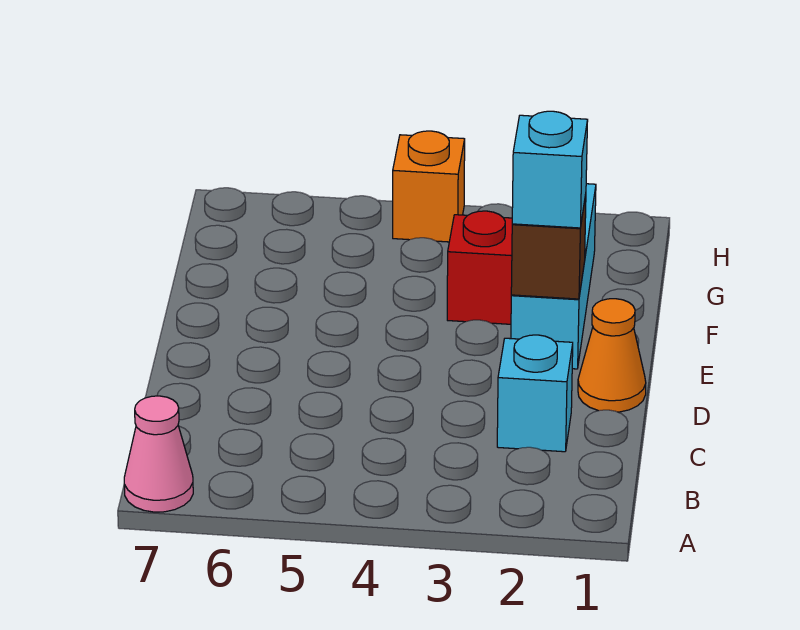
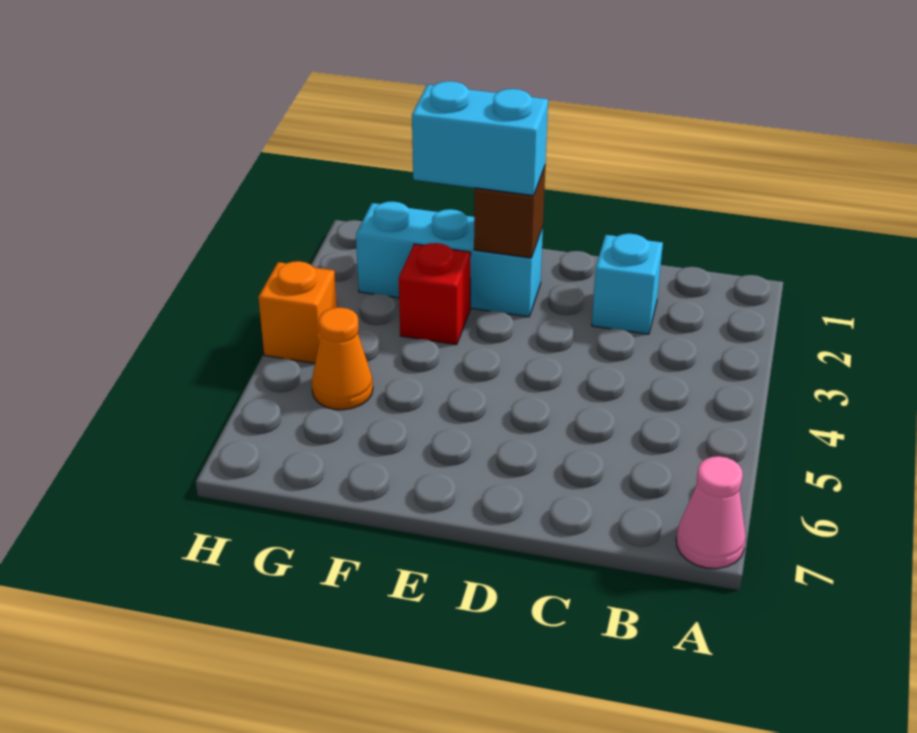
orange cone D1 level 1 -> orange cone G5 level 1
cyan brick E2 level 3 -> cyan brick E2:F2 level 3

